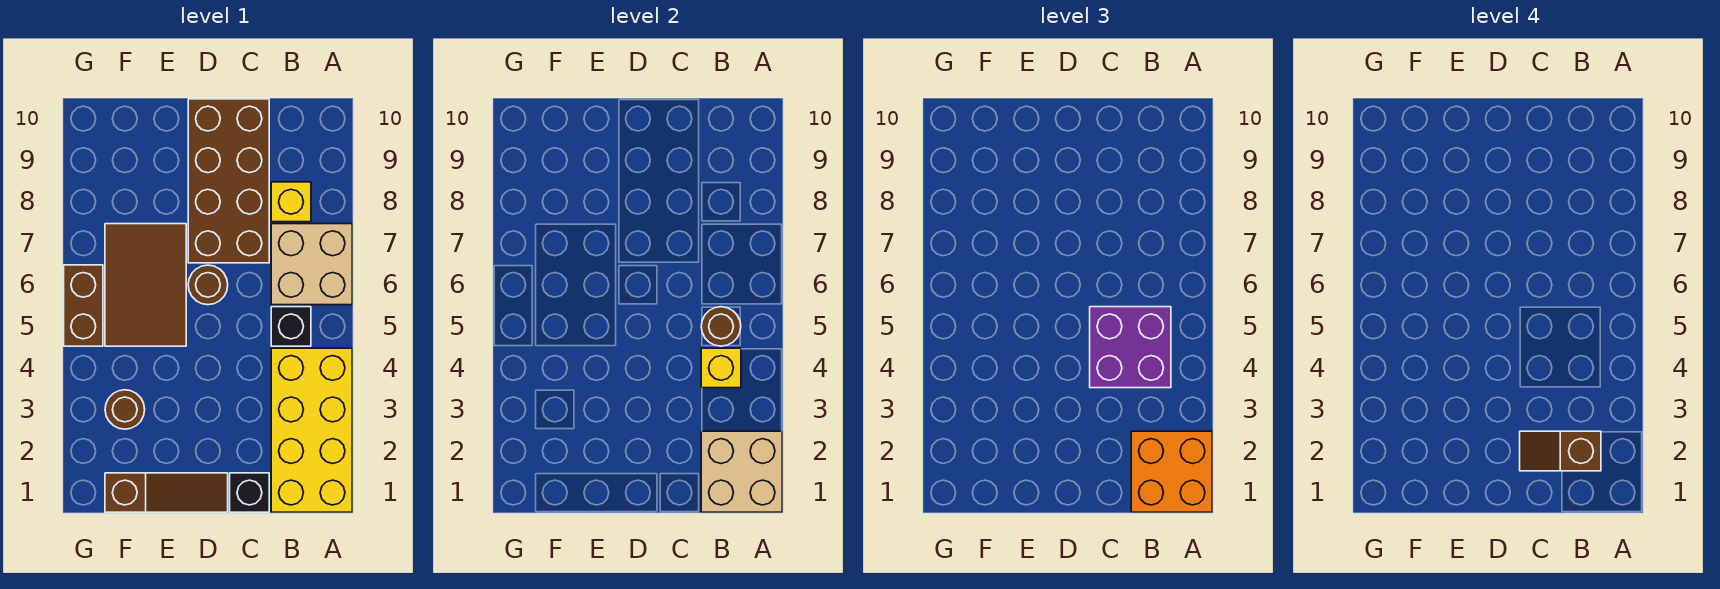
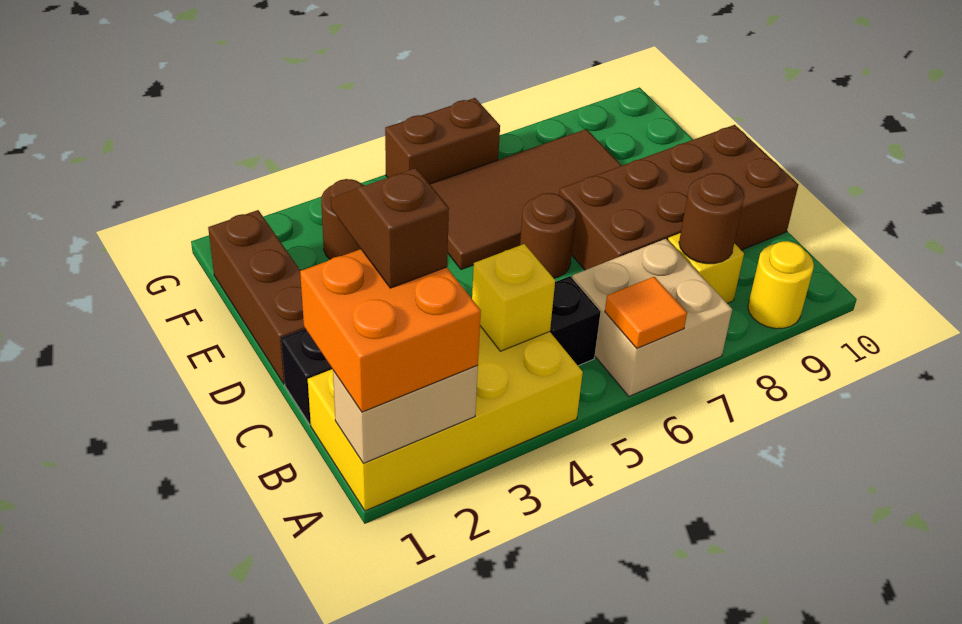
tan brick A1:B2 level 2 -> tan brick A1:A2 level 2
none -> orange tile A6 level 2
none -> yellow round brick A9 level 1
purple brick B4:C5 level 3 -> none
brown round brick B5 level 2 -> brown round brick B8 level 2
brown slope D1:F1 level 1 top F -> brown brick D1:F1 level 1
brown tile E5:F7 level 1 -> brown tile E5:F8 level 1

